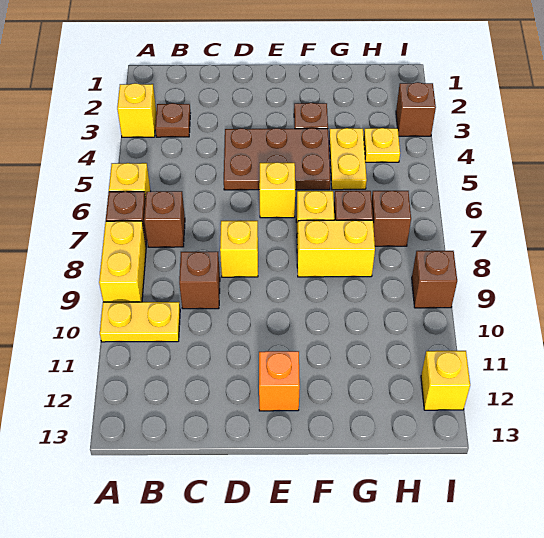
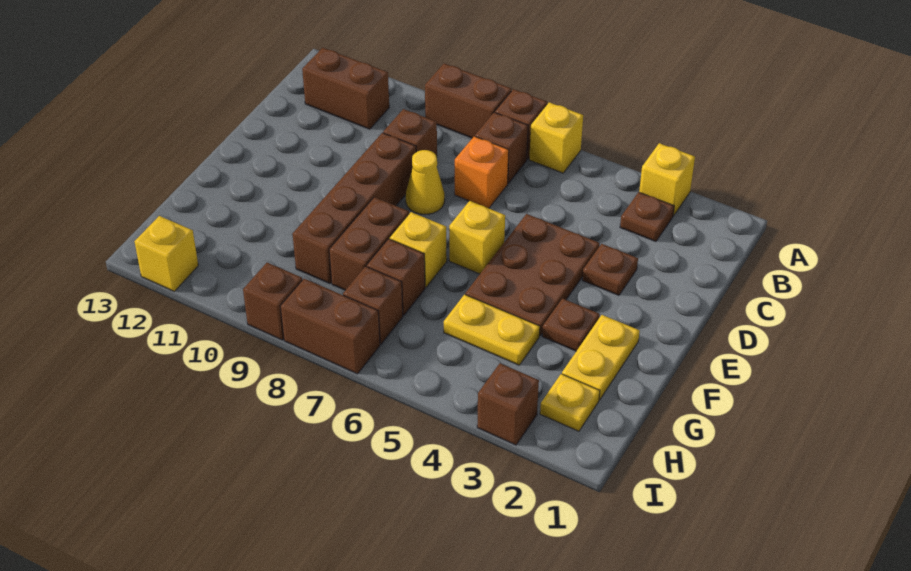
yellow brick A8:A9 level 1 -> brown brick A8:A9 level 1
yellow plate A10:B10 level 1 -> yellow plate F2:G2 level 1
none -> brown brick B11:B12 level 1
none -> brown plate D3 level 1
yellow brick D8 level 1 -> yellow cone D8 level 1
none -> brown brick D9:G9 level 1
orange brick E12 level 1 -> orange brick C7 level 1
yellow brick F8:G8 level 1 -> brown brick F8:G8 level 1
yellow plate H4 level 1 -> yellow plate H2 level 1
none -> brown brick I7:I8 level 1

